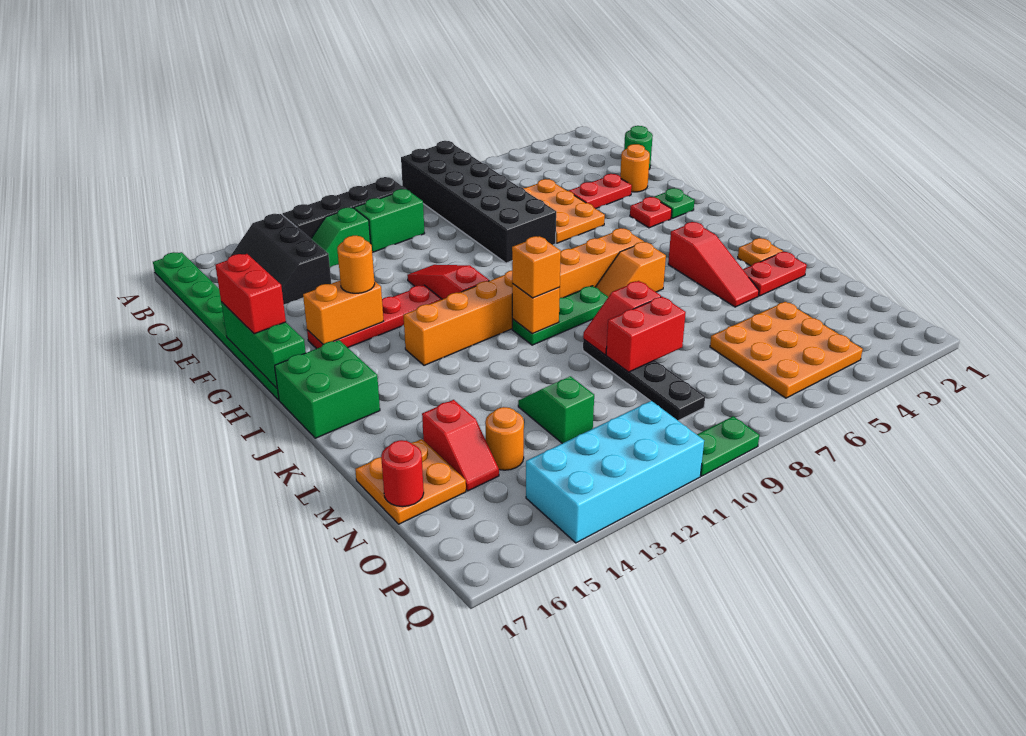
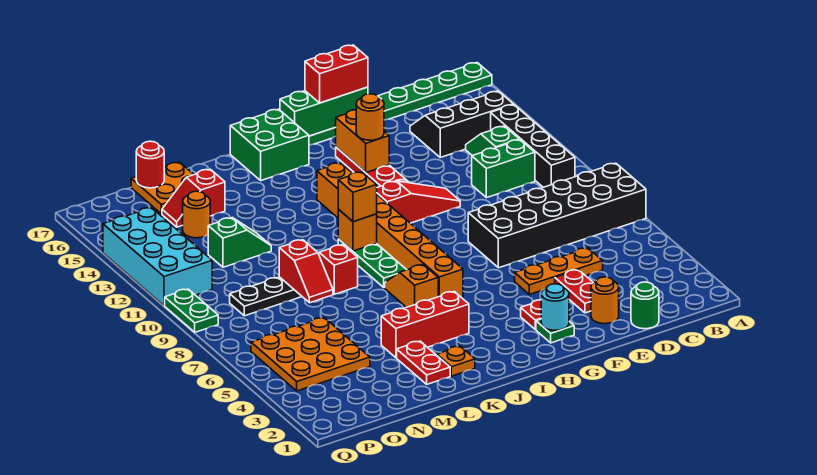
green brick C10:C11 level 1 -> green brick C11:D11 level 1
orange plate D5:F6 level 1 -> orange plate D5:F5 level 1
none -> cyan round brick G2 level 2
red slope J4:L4 level 1 top J -> red brick J4:L4 level 1
red brick M8:M9 level 2 -> red slope M8:M9 level 2 top 9

